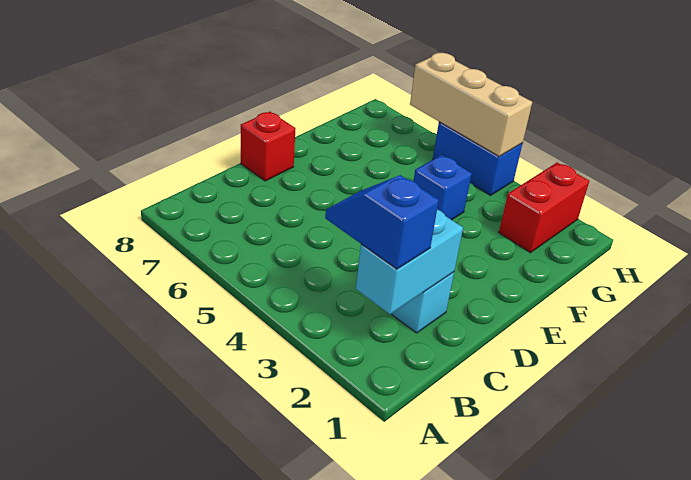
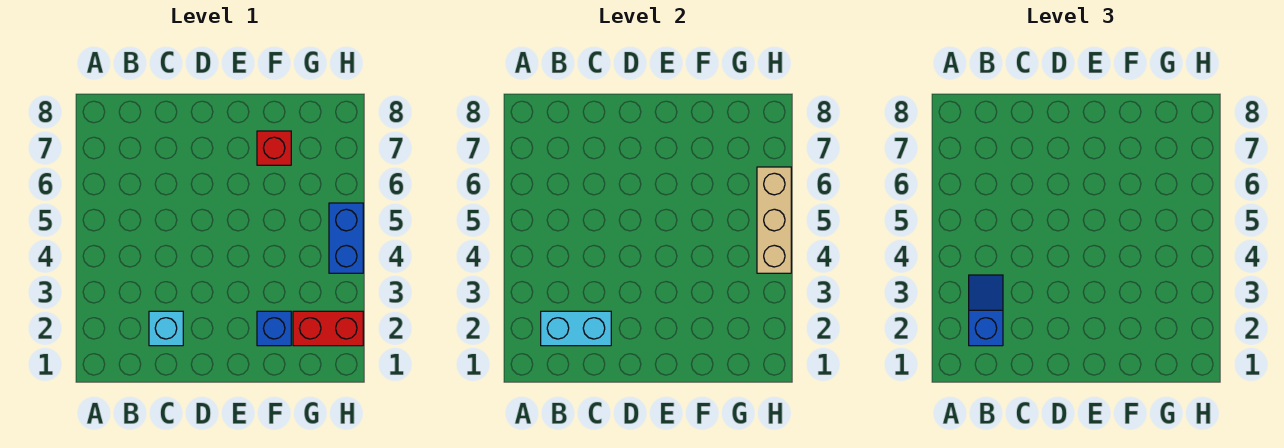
red brick D8 level 1 -> red brick F7 level 1
blue brick F4 level 1 -> blue brick F2 level 1

